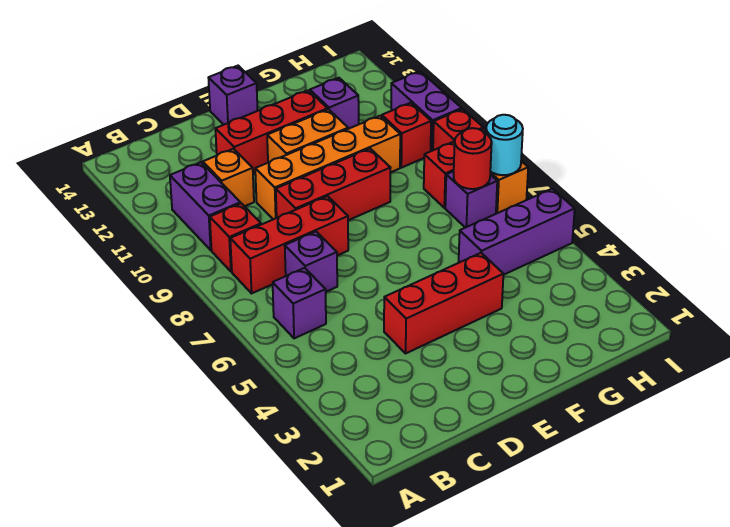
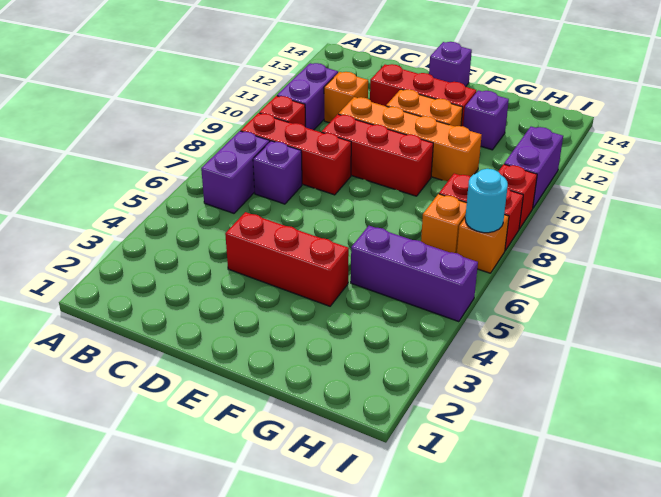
purple brick B6 level 1 -> purple brick B6:B7 level 1
purple brick H7 level 1 -> orange brick H7 level 1
red round brick H7 level 2 -> none
red brick H10 level 1 -> none

